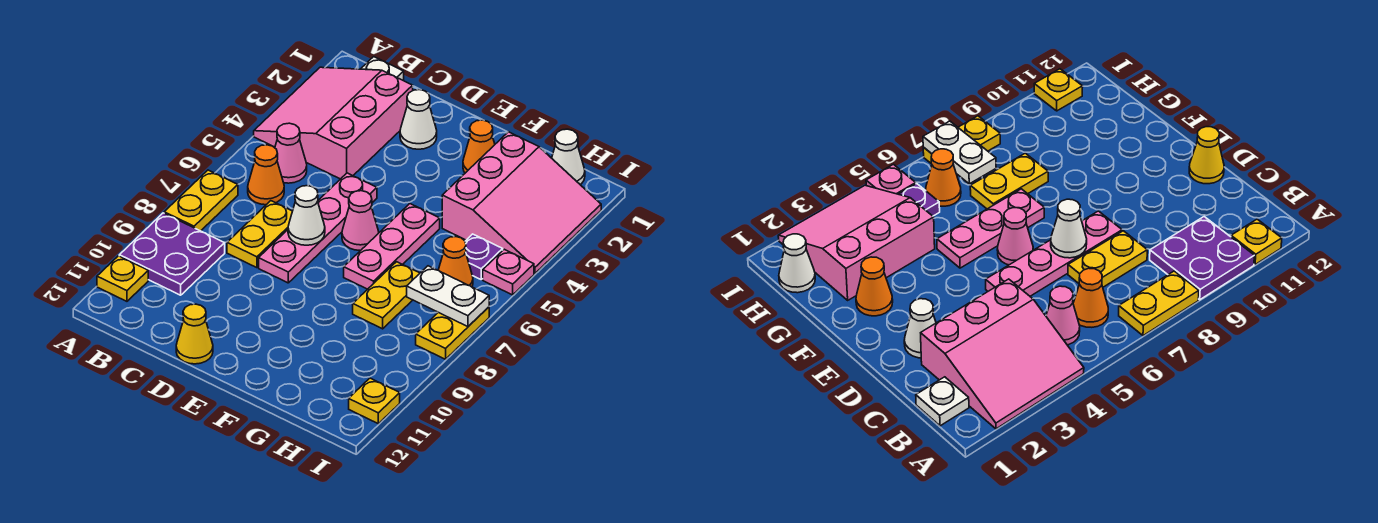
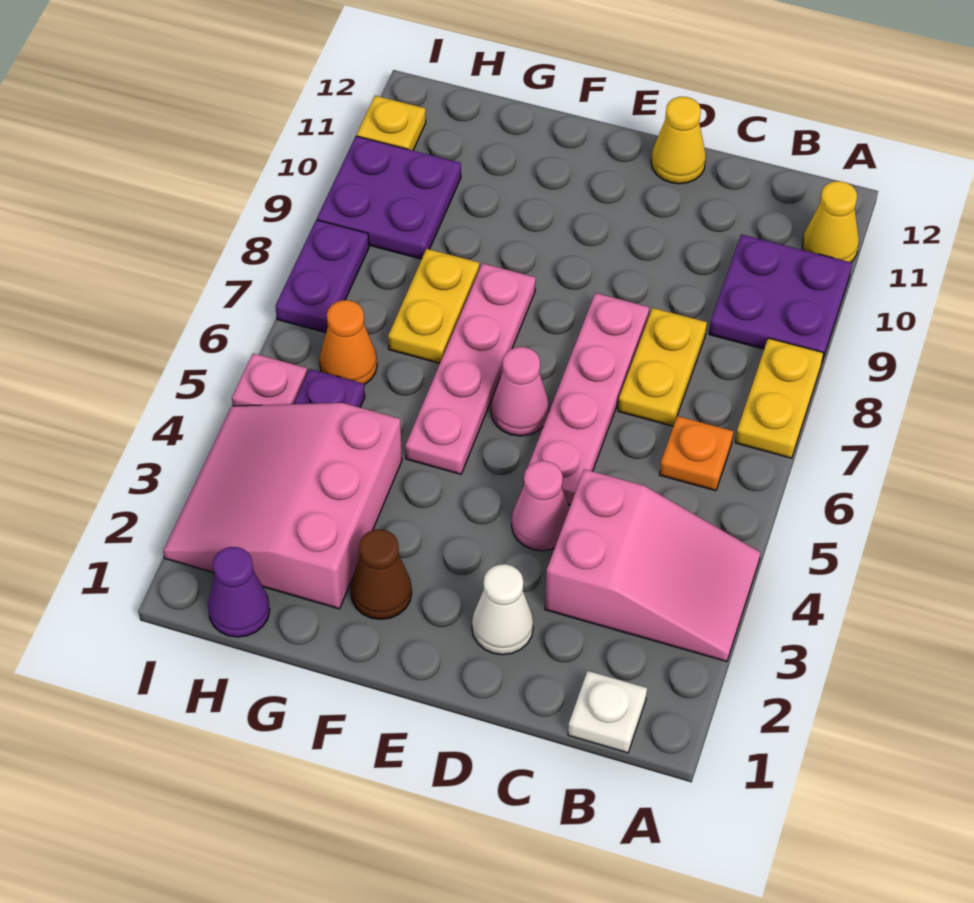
pink slope A2:C4 level 1 top C -> pink slope A3:C4 level 1 top C
yellow plate A11 level 1 -> yellow cone A11 level 1
pink cone B5 level 1 -> pink cone D4 level 1
orange cone B6 level 1 -> orange plate B6 level 1
white cone D7 level 2 -> none
orange cone F2 level 1 -> brown cone F2 level 1
pink plate F5:F7 level 1 -> pink plate F5:F8 level 1
white cone H1 level 1 -> purple cone H1 level 1
white plate H7:I7 level 2 -> none
none -> purple plate H9:I10 level 1
yellow plate I7:I8 level 1 -> purple plate I7:I8 level 1

